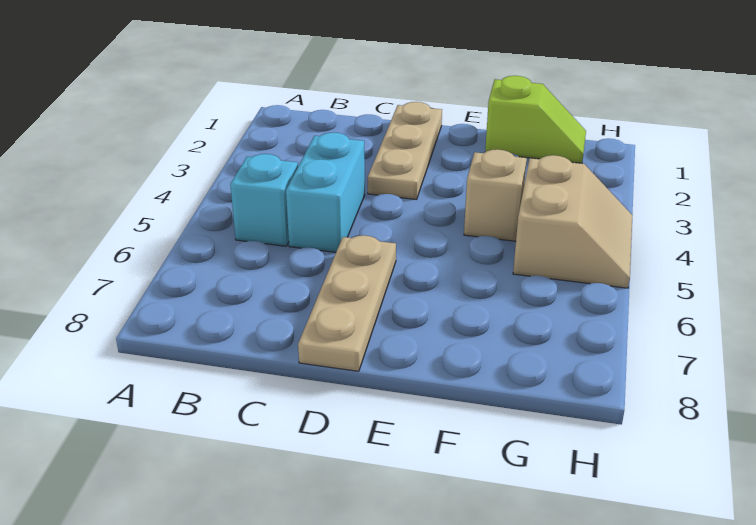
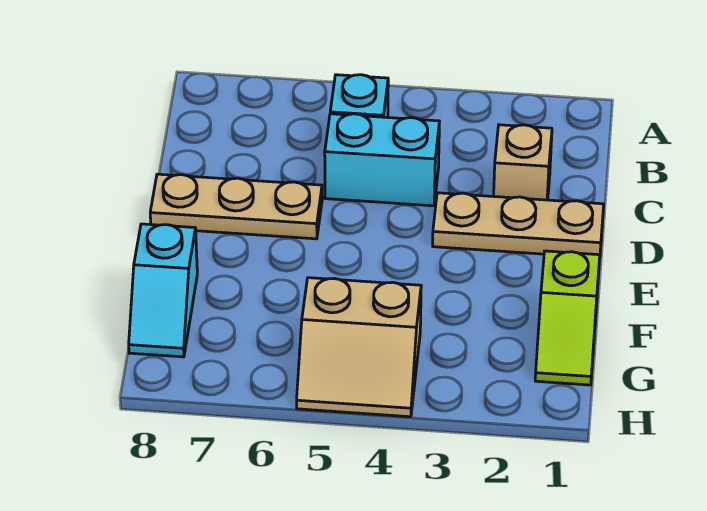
tan brick F4 level 1 -> tan brick C2 level 1
none -> cyan slope F8:G8 level 1 top F

